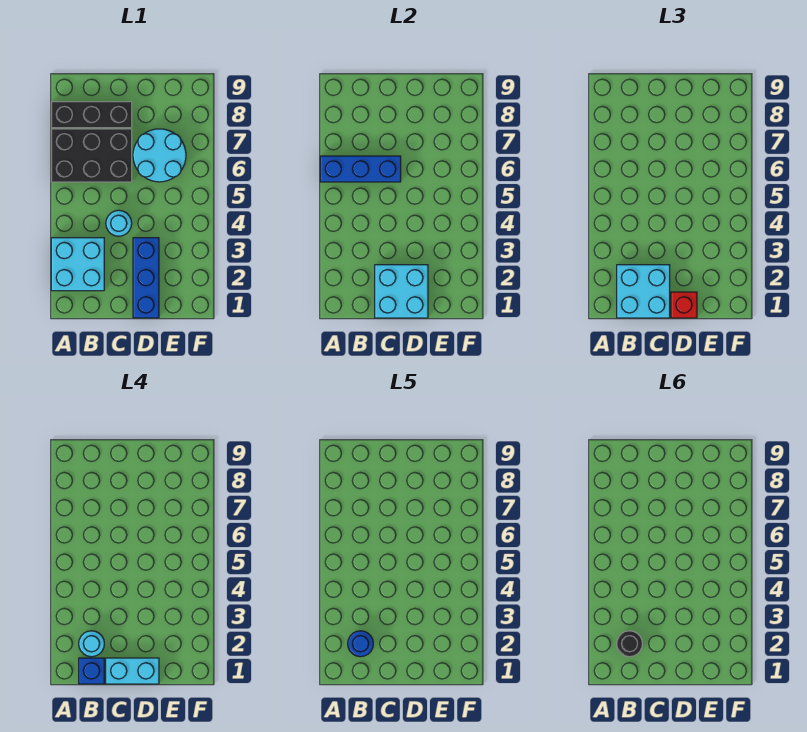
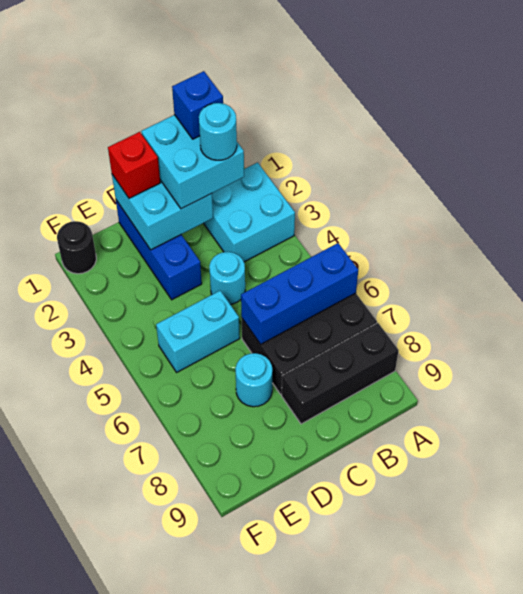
blue round brick B2 level 5 -> none
black round brick B2 level 6 -> black round brick F1 level 1
cyan brick C1:D1 level 4 -> cyan brick D5:E5 level 1
cyan round brick D6:E7 level 1 -> cyan round brick D7 level 1

